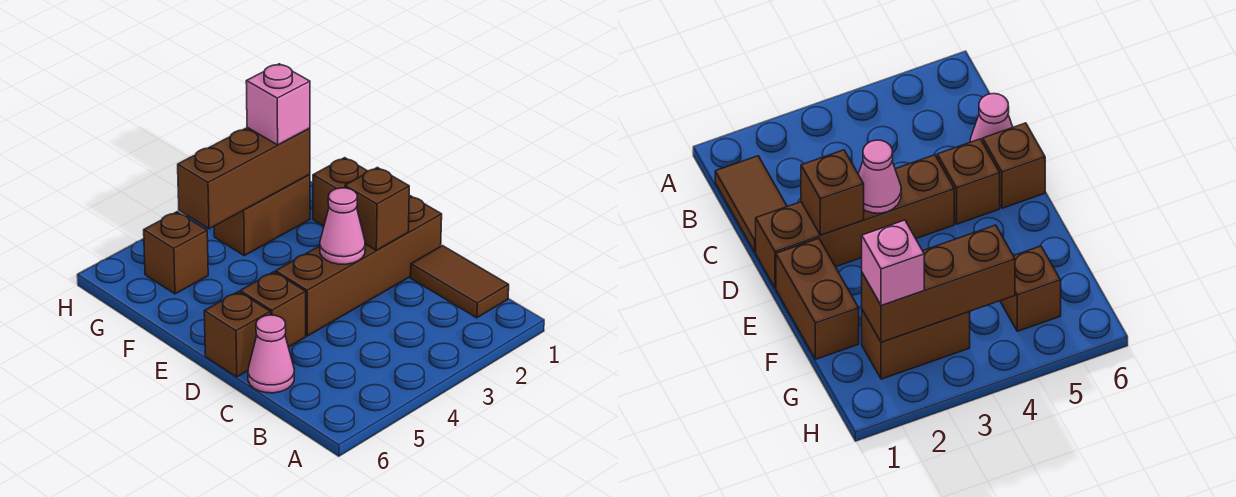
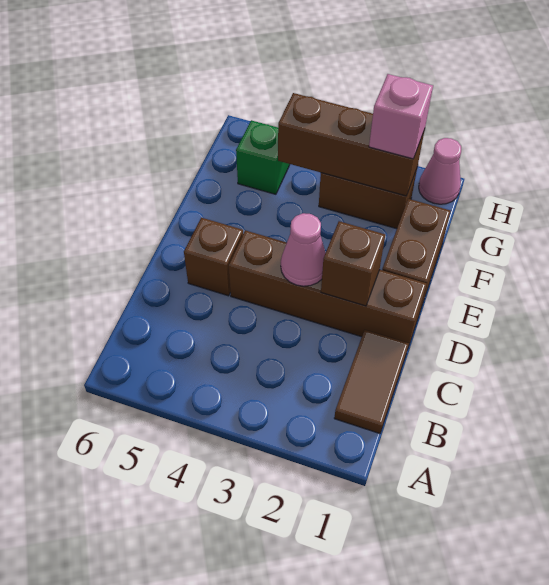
pink cone C6 level 1 -> pink cone H1 level 1
brown brick D6 level 1 -> none
brown brick G5 level 1 -> green brick G5 level 1

